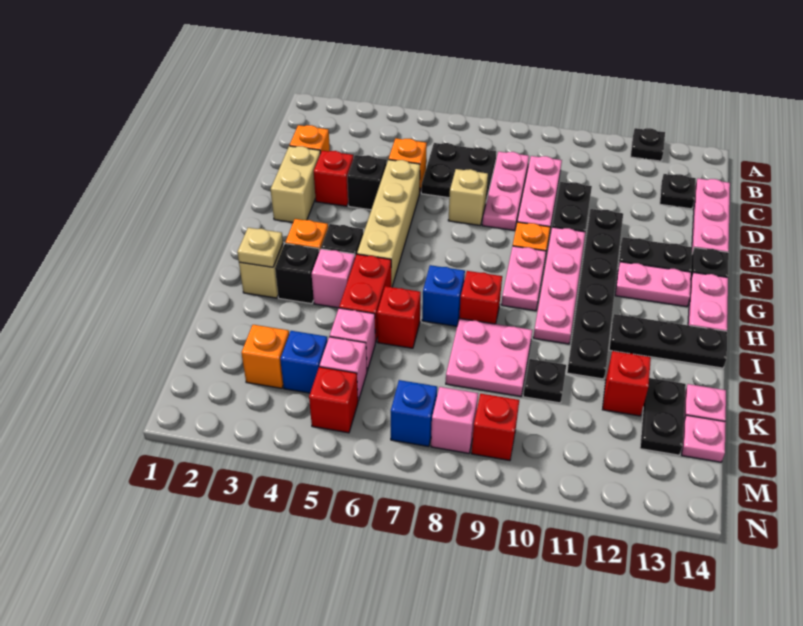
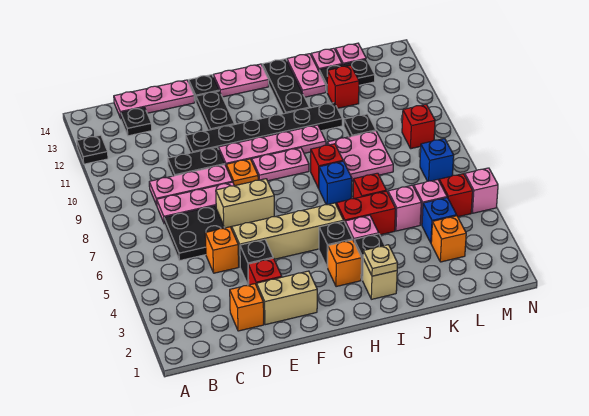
tan brick E7 level 1 -> tan brick E7:F7 level 1
pink plate G12:G13 level 1 -> pink plate J13:J14 level 1
pink brick M8 level 1 -> pink brick N5 level 1

